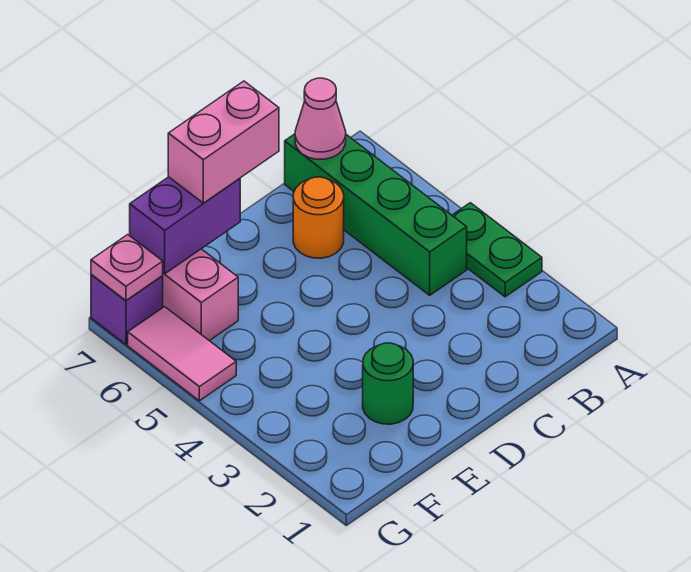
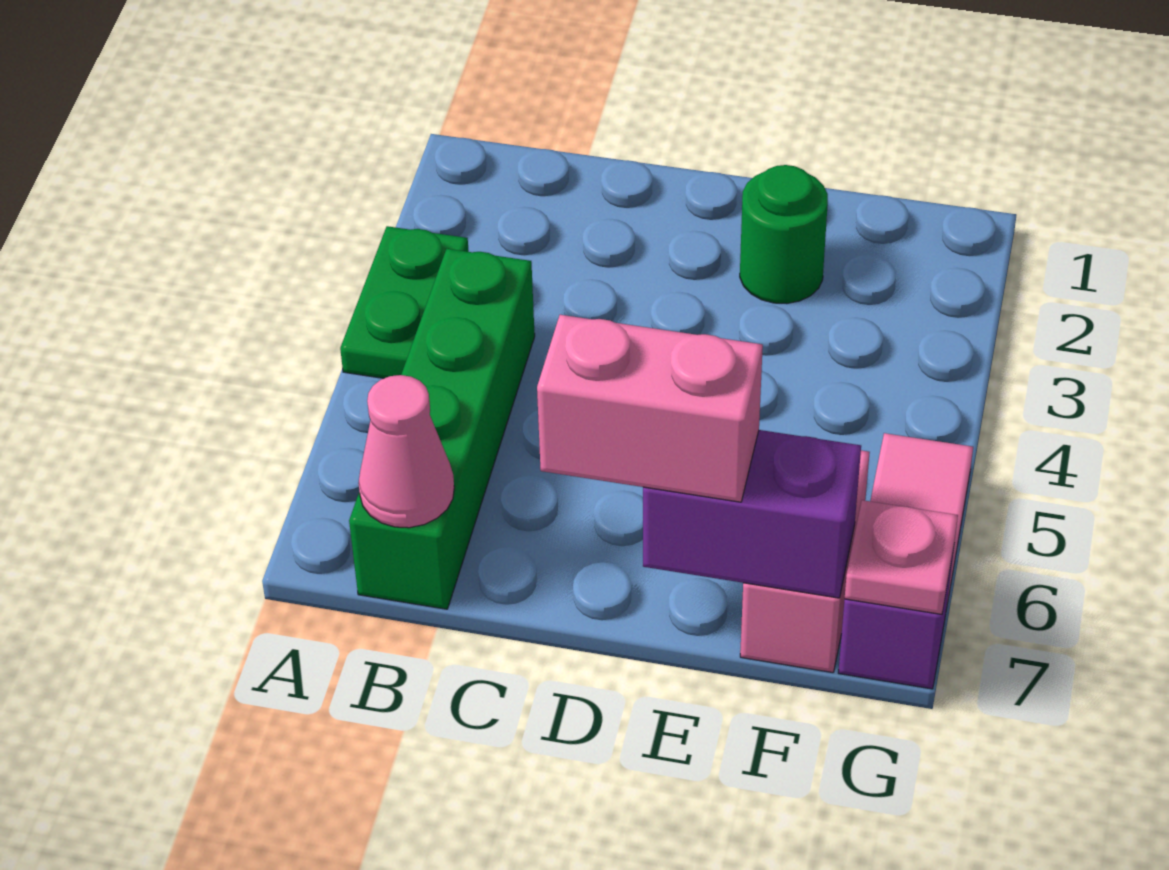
orange round brick C6 level 1 -> none

